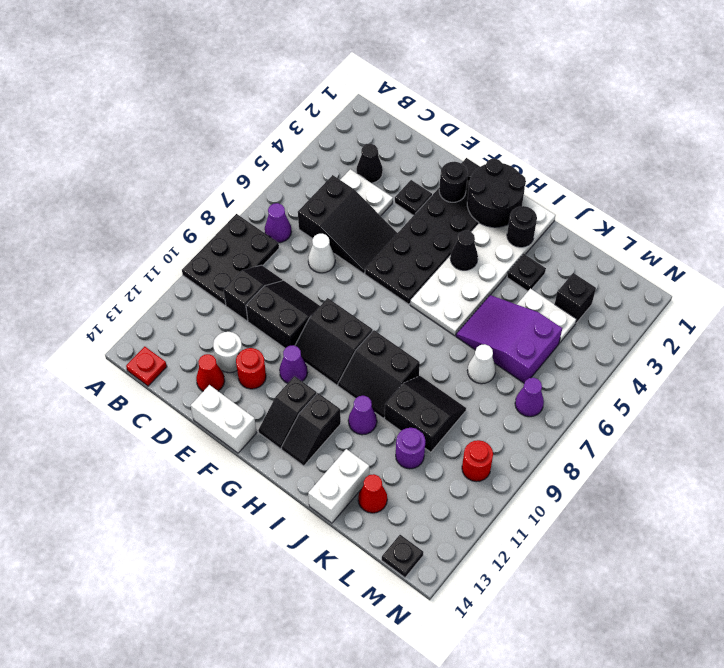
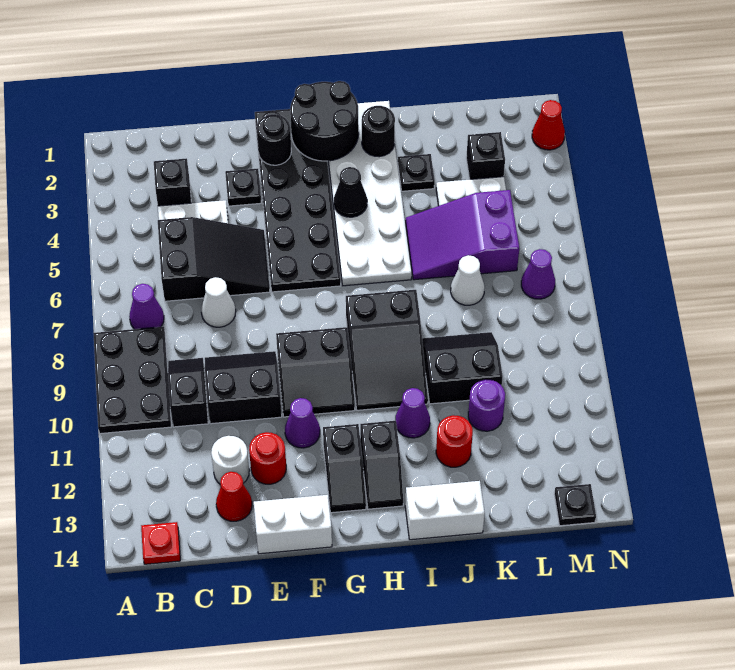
black cone C3 level 1 -> black brick C3 level 1
black slope H9:I10 level 1 top 9 -> black slope H8:I10 level 1 top 8
white brick J13:J14 level 1 -> white brick I14:J14 level 1
red cone K13 level 1 -> red cone N2 level 1
red round brick M10 level 1 -> red round brick J12 level 1

